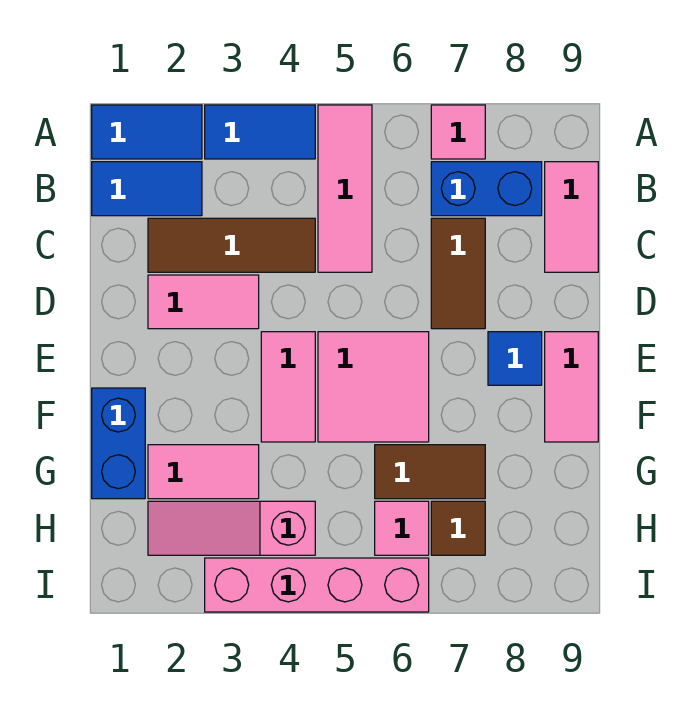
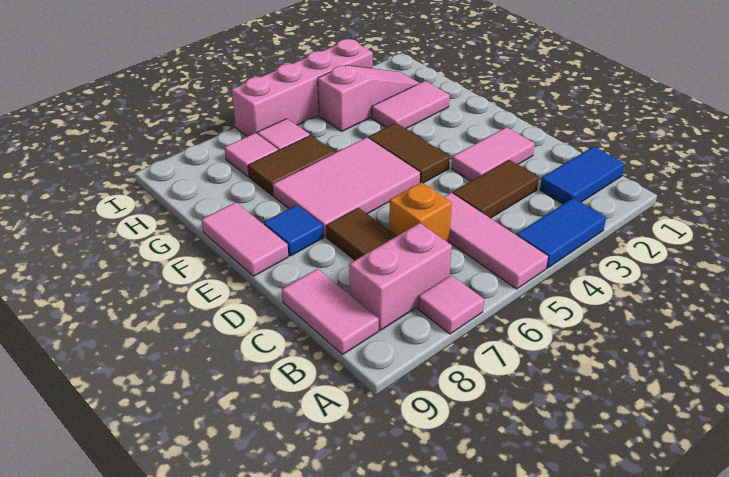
blue tile A1:A2 level 1 -> none
blue brick B7:B8 level 1 -> pink brick B7:B8 level 1
brown tile C2:C4 level 1 -> brown tile C3:C4 level 1
none -> orange brick C6 level 1
pink tile E4:F4 level 1 -> brown tile E4:F4 level 1
pink tile E5:F6 level 1 -> pink tile E5:F7 level 1
blue brick F1:G1 level 1 -> none
brown tile H7 level 1 -> pink tile H7 level 1

